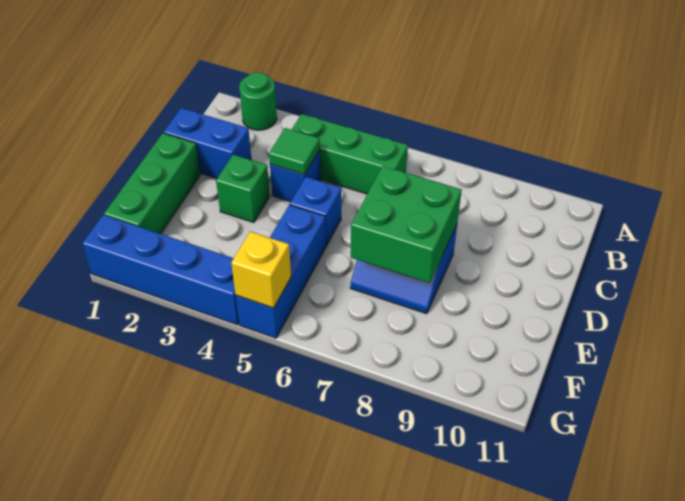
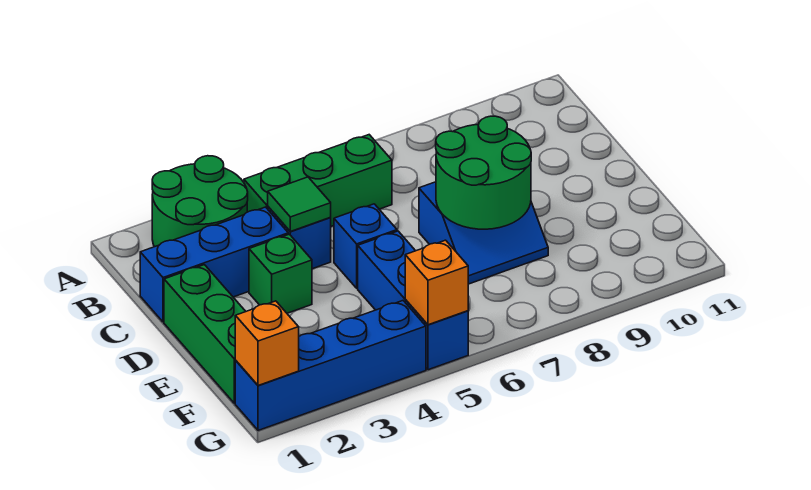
green round brick A2 level 1 -> green round brick A2:B3 level 1
blue brick C1:C2 level 1 -> blue brick C1:C3 level 1
green brick D7:E8 level 2 -> green round brick D7:E8 level 2
none -> orange brick G1 level 2
yellow brick G5 level 2 -> orange brick G5 level 2

